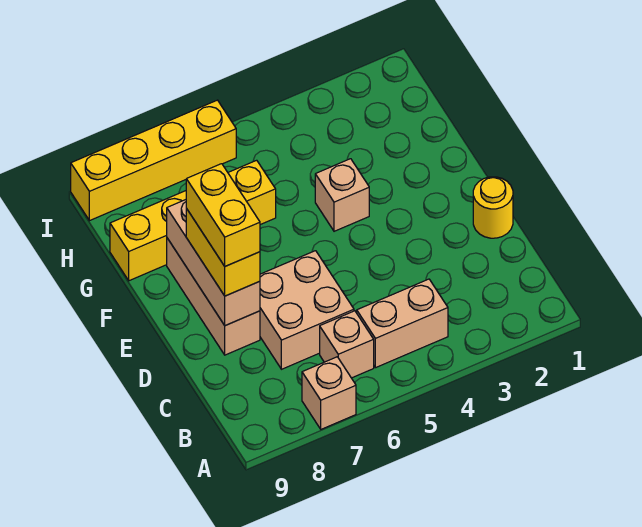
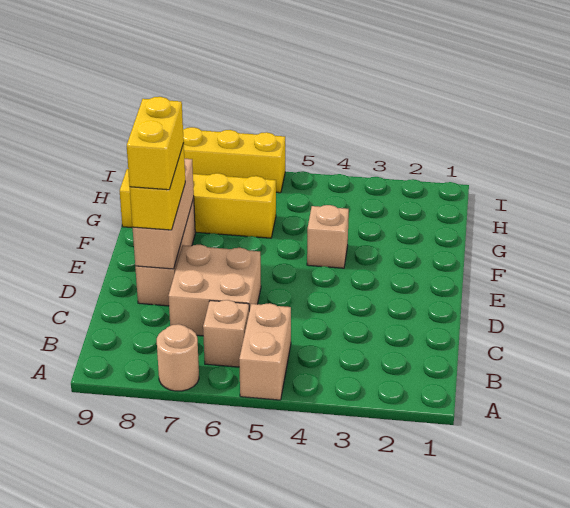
tan brick A7 level 1 -> tan round brick A7 level 1
tan brick B4:B5 level 1 -> tan brick A5:B5 level 1
yellow round brick D1 level 1 -> none

